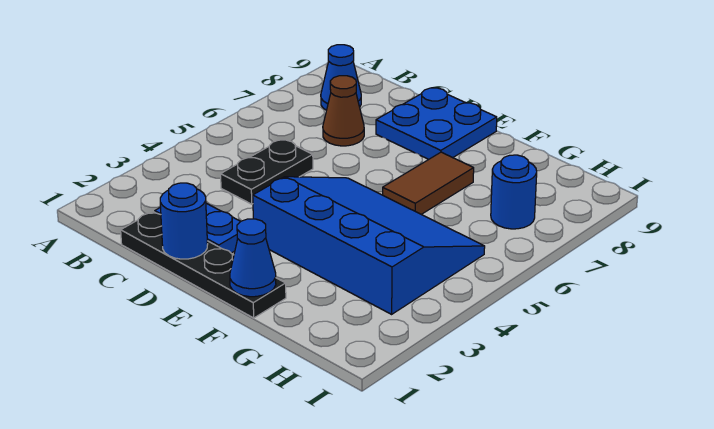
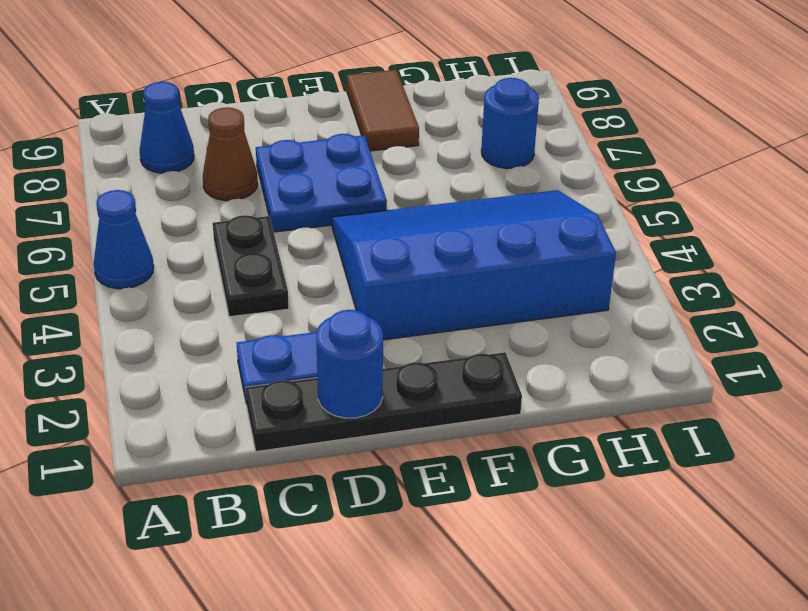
blue plate D8:E9 level 1 -> blue plate D6:E7 level 1
blue cone F1 level 2 -> blue cone A5 level 1
brown tile F6:F7 level 1 -> brown tile F8:F9 level 1

